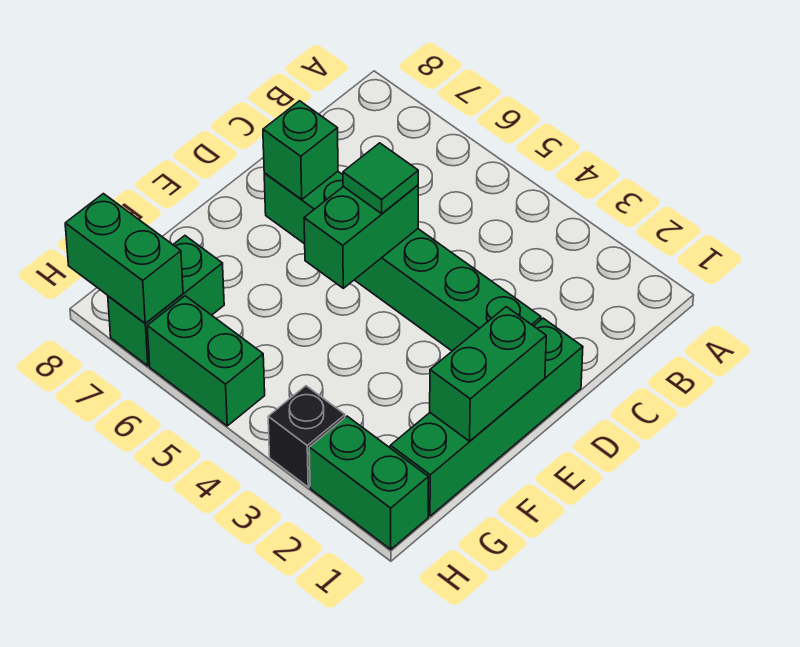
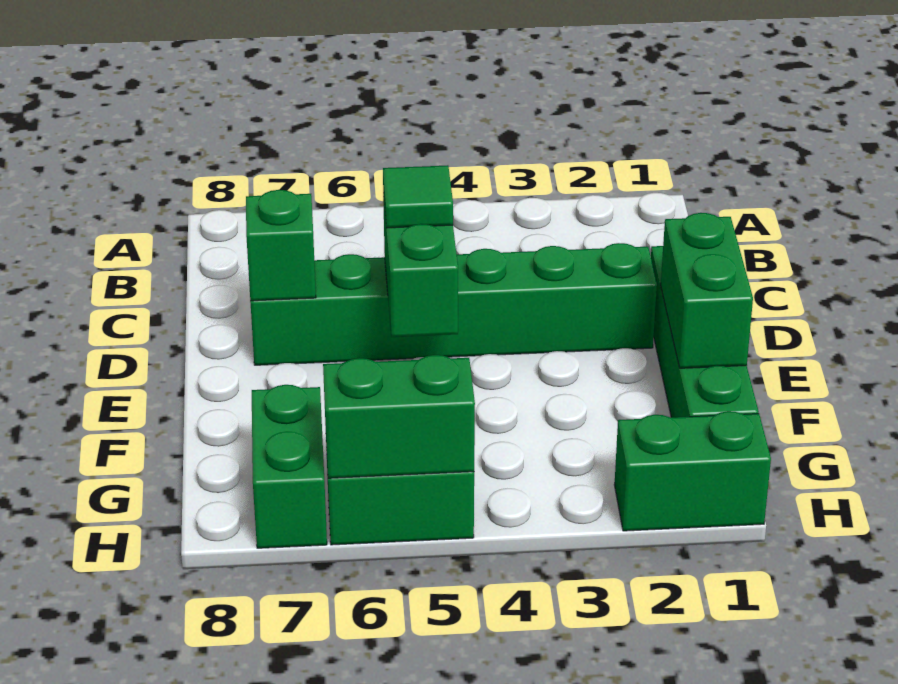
black brick H3 level 1 -> none
green brick H7:H8 level 2 -> green brick H5:H6 level 2

